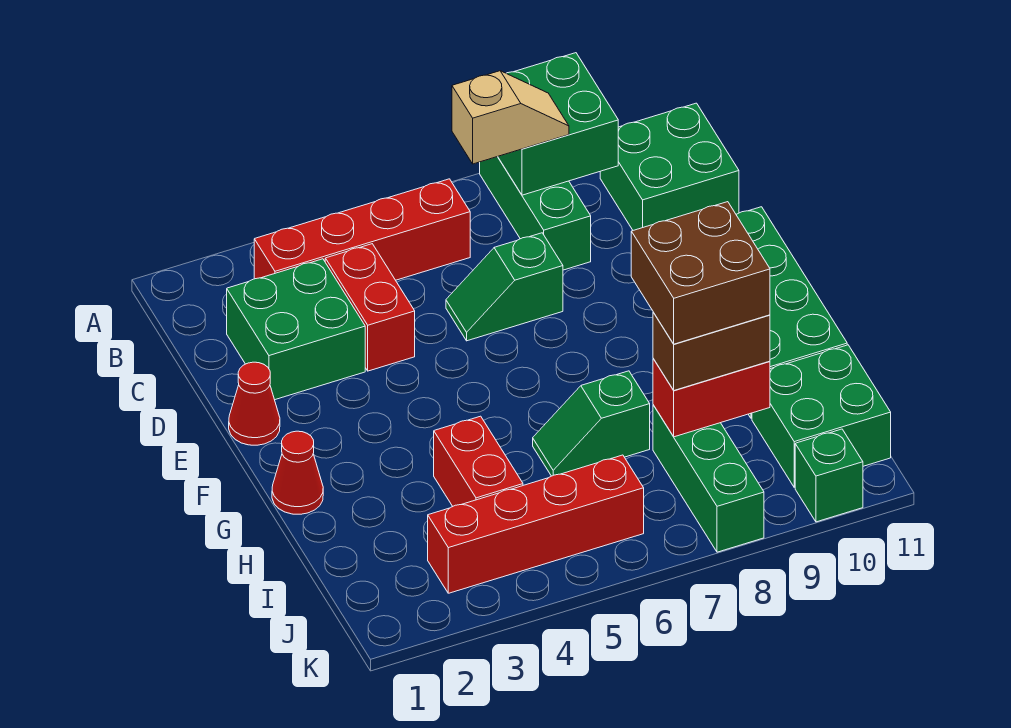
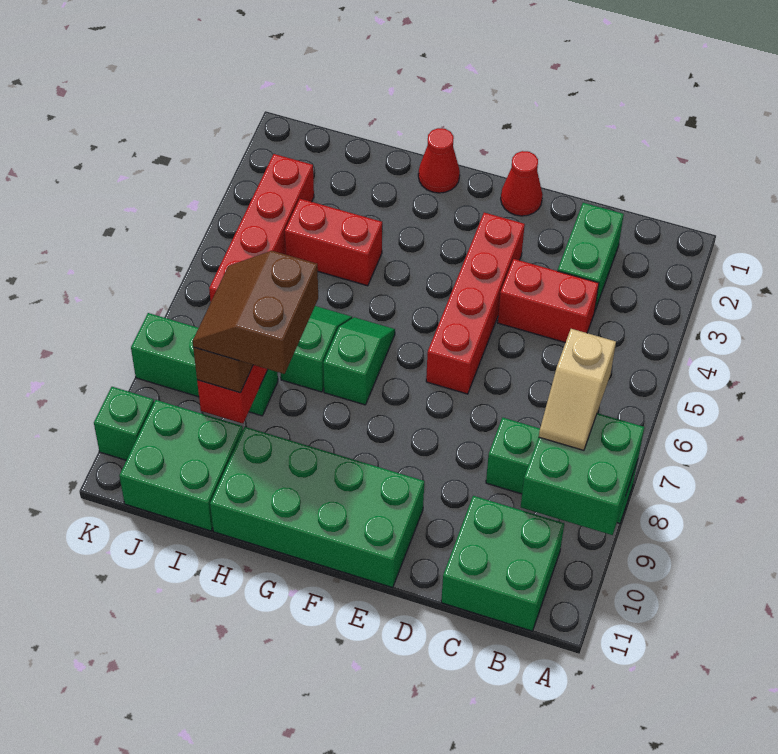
red brick B3:B6 level 1 -> red brick E3:E6 level 1
green brick C2:D3 level 1 -> green brick C2:C3 level 1
green slope D6:D7 level 1 top 7 -> green slope G6:G7 level 1 top 7
brown brick H8:I9 level 4 -> brown slope H8:I9 level 4 top H

